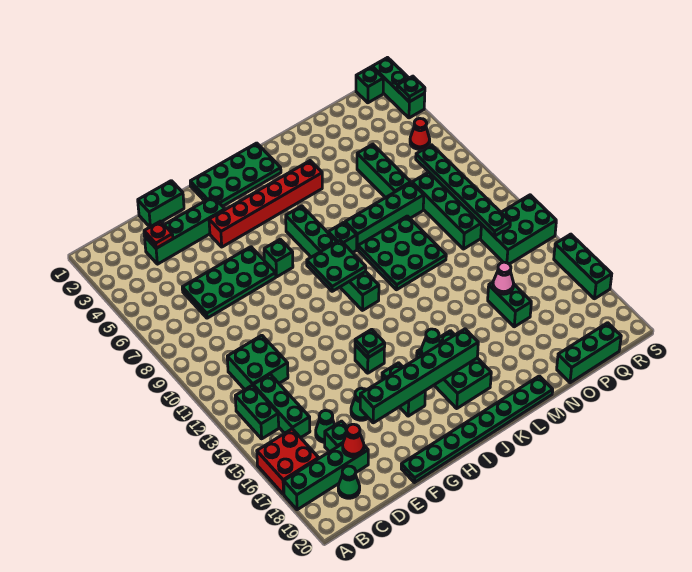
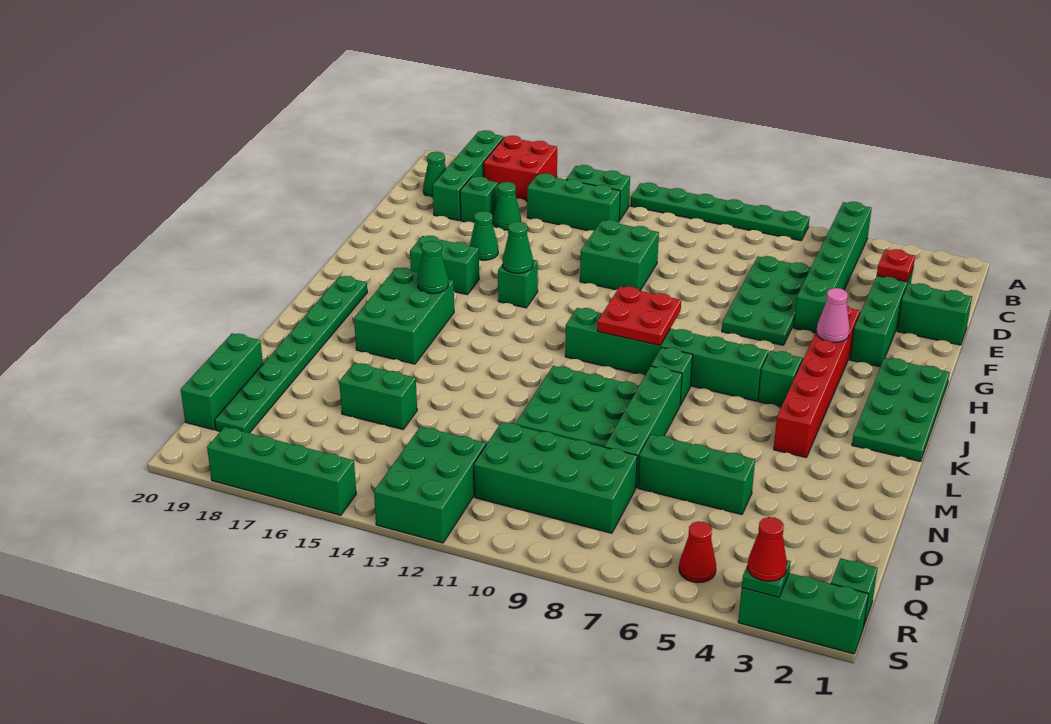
green brick C11:D12 level 1 -> green brick E11:F12 level 1
red cone D18 level 2 -> red cone S3 level 3
green brick E1:F1 level 1 -> green brick E1:E2 level 1
green brick F17:K17 level 2 -> green brick A5:F5 level 1
green plate F20:M20 level 1 -> green plate J19:Q19 level 1
green brick H7 level 1 -> green brick J5 level 1
green plate H14 level 2 -> green cone H14 level 2
green plate I9:J10 level 2 -> red plate I9:J10 level 2
green brick J16:K18 level 1 -> green brick J16:L17 level 1
pink cone O15 level 2 -> pink cone H4 level 2
green plate Q7:Q12 level 2 -> green plate A7:A12 level 1
green brick S15:S17 level 1 -> green brick S15:S18 level 1

